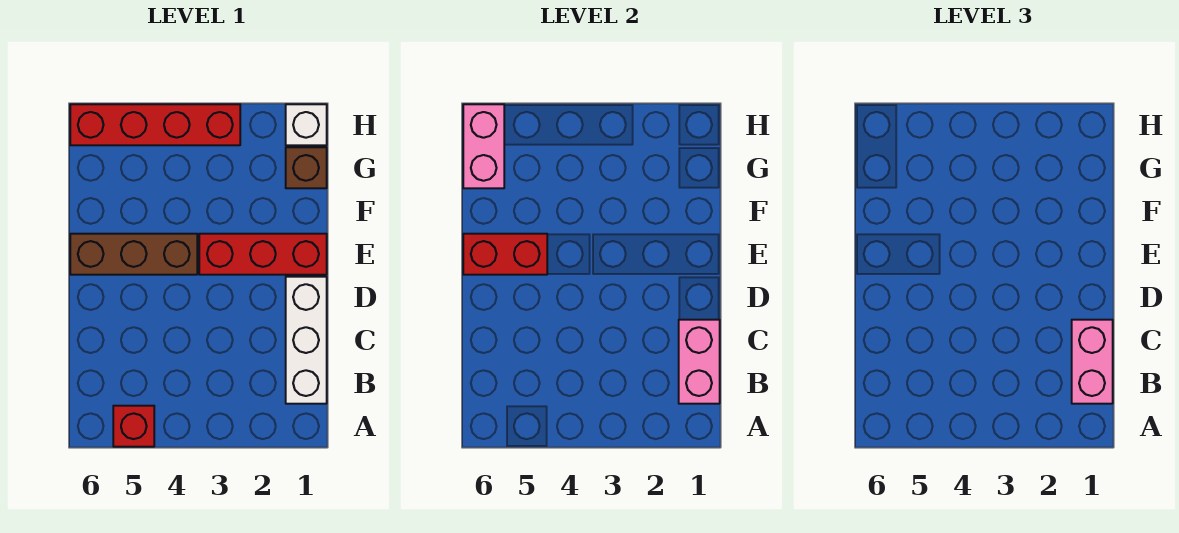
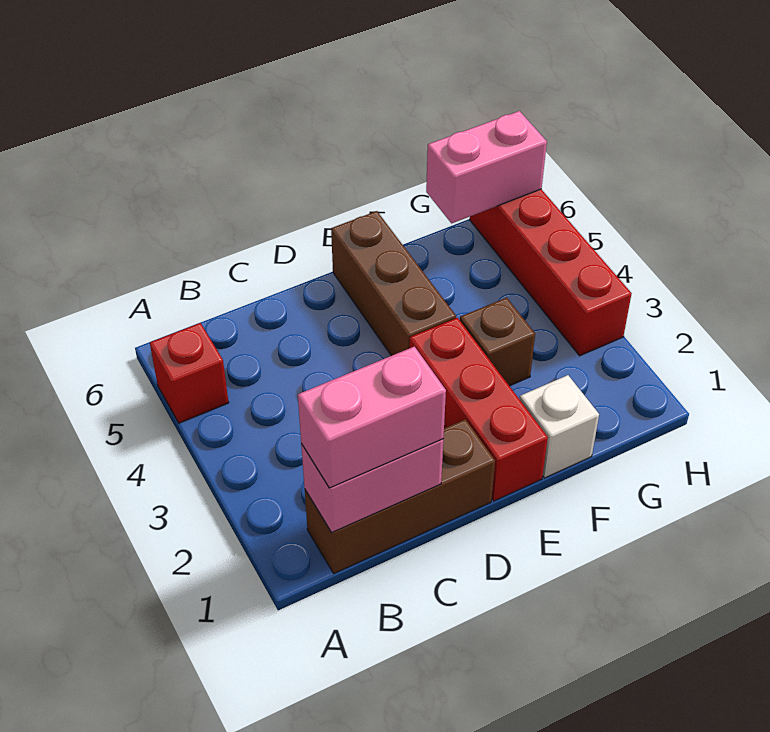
white brick B1:D1 level 1 -> brown brick B1:D1 level 1
red brick E5:E6 level 2 -> none
brown brick G1 level 1 -> brown brick F3 level 1
white brick H1 level 1 -> white brick F1 level 1

